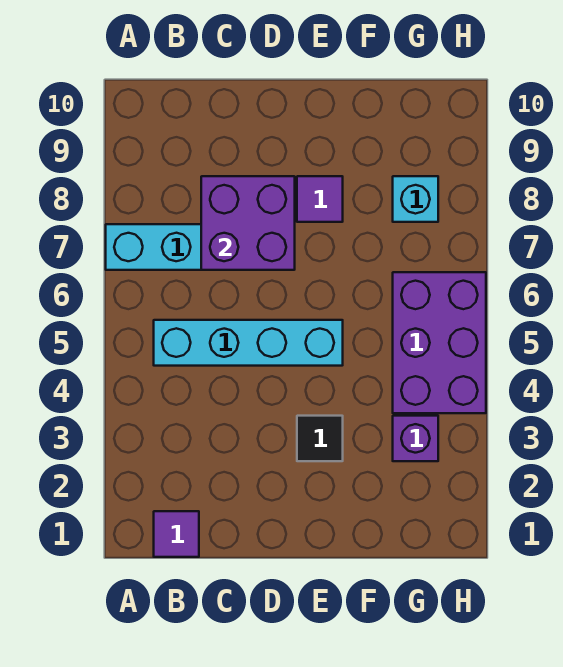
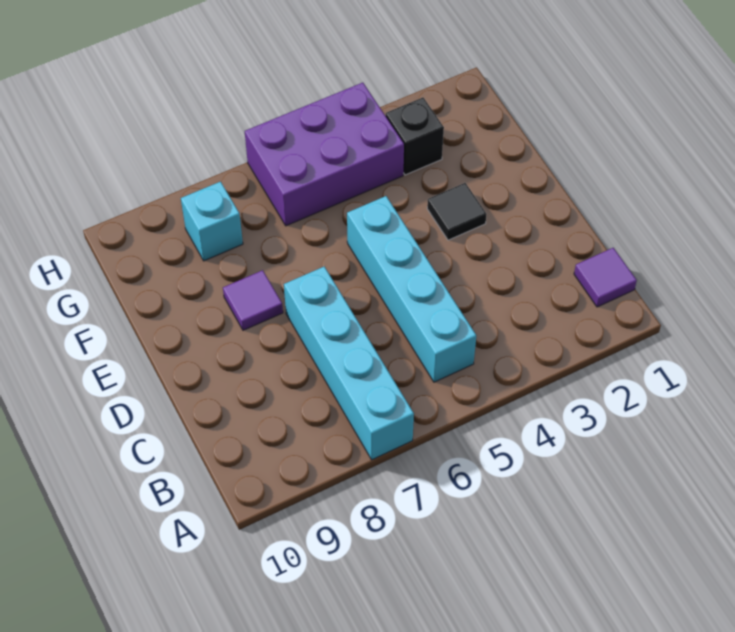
purple brick C7:D8 level 2 -> none
purple brick G3 level 1 -> black brick G3 level 1

